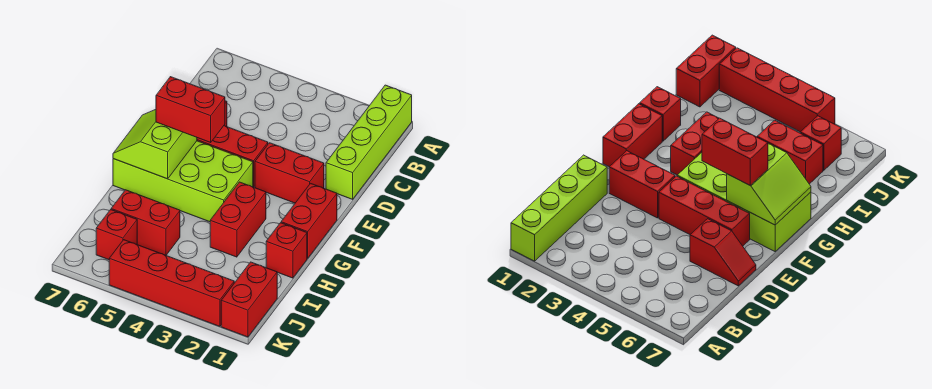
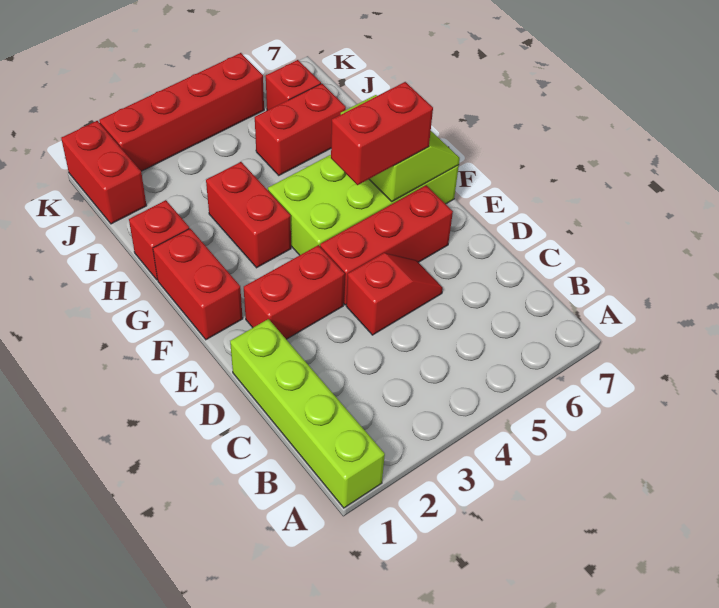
red slope D6:D7 level 1 top 6 -> red slope D4:D5 level 1 top 4

